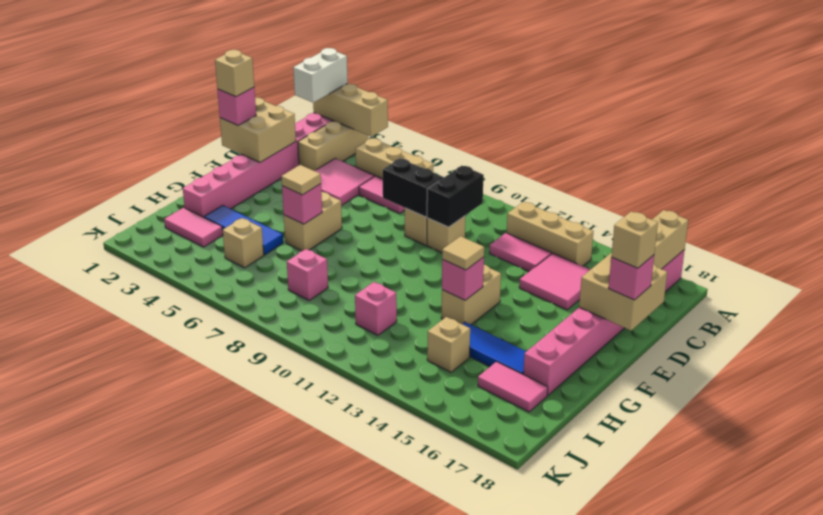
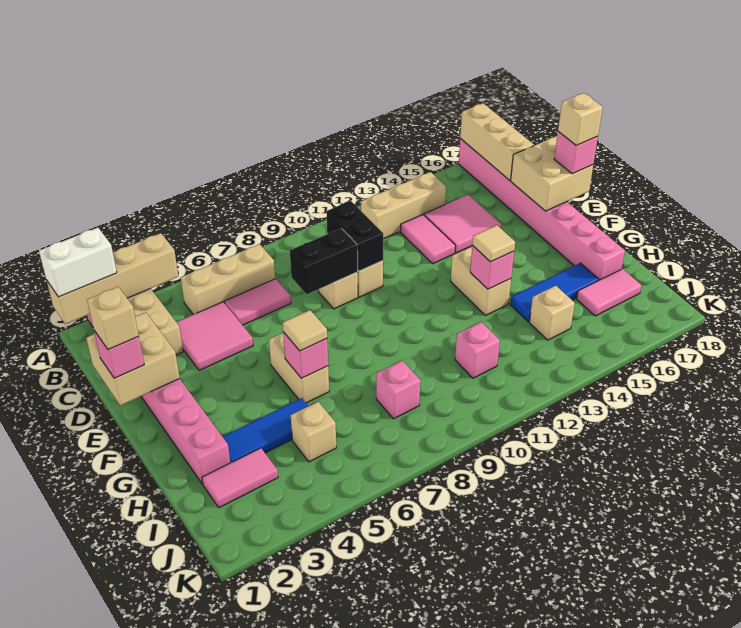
tan brick A2:A4 level 2 -> tan brick A1:A4 level 2
white brick A2:B2 level 3 -> white brick A1:A2 level 3
pink tile C12:C13 level 1 -> pink tile C13:D13 level 1

